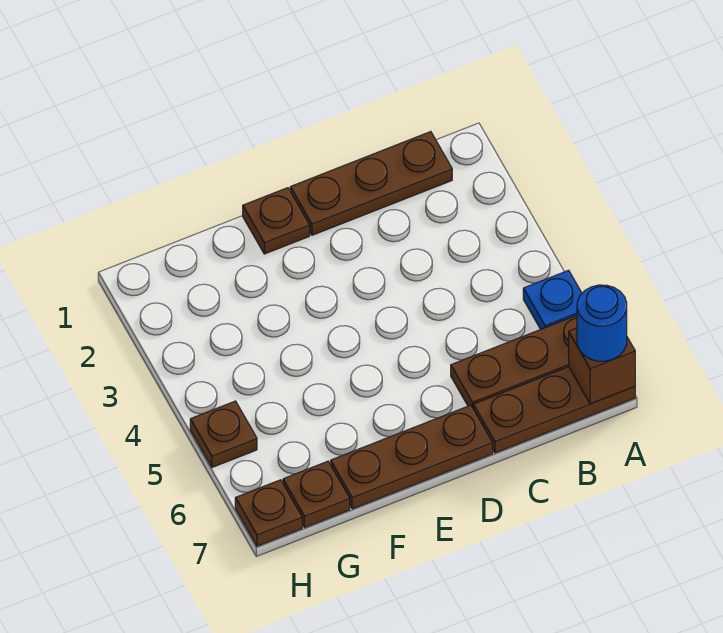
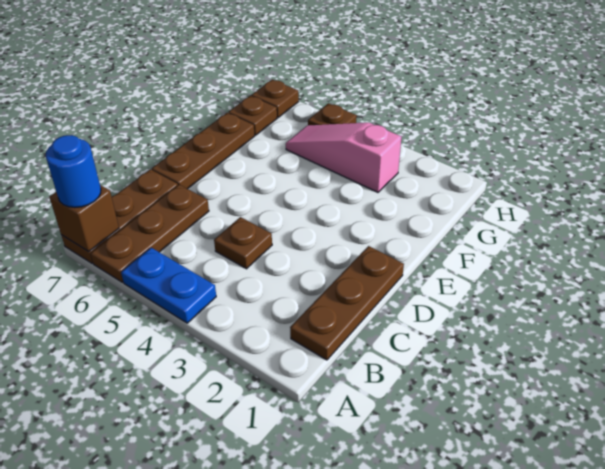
blue plate A5 level 1 -> blue plate A4:A5 level 1
brown plate E1 level 1 -> brown plate C4 level 1
none -> pink slope G3:G5 level 1 top 3

